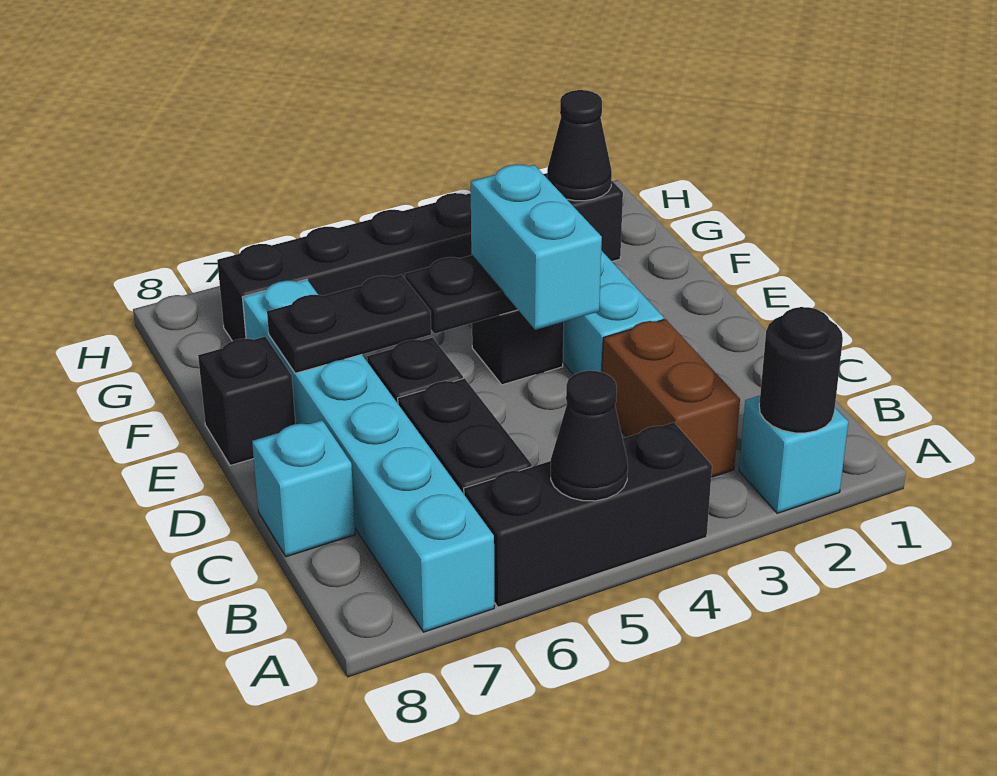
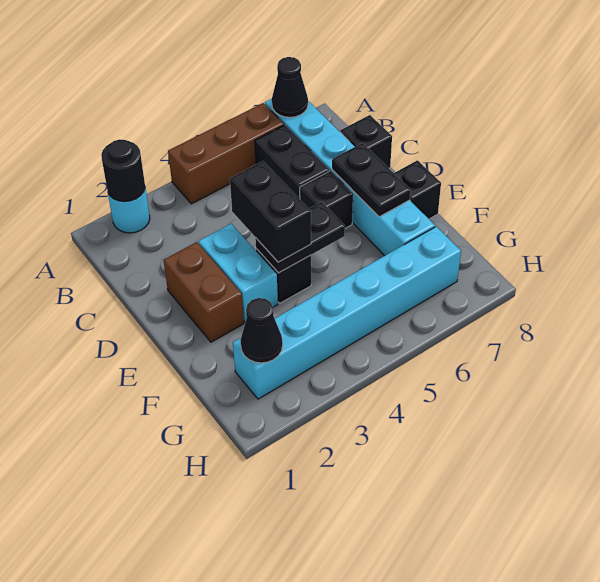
cyan brick A2 level 1 -> cyan round brick A2 level 1
black brick A4:A6 level 1 -> brown brick A4:A6 level 1
black cone A5 level 2 -> black cone A7 level 2
brown brick B3:C3 level 1 -> brown brick D2:E2 level 1
cyan brick C8 level 1 -> black brick C8 level 1
cyan brick D4:E4 level 3 -> black brick D4:E4 level 3
black plate E6:E7 level 2 -> black plate D7:E7 level 2
black brick G2:G7 level 1 -> cyan brick G2:G7 level 1

